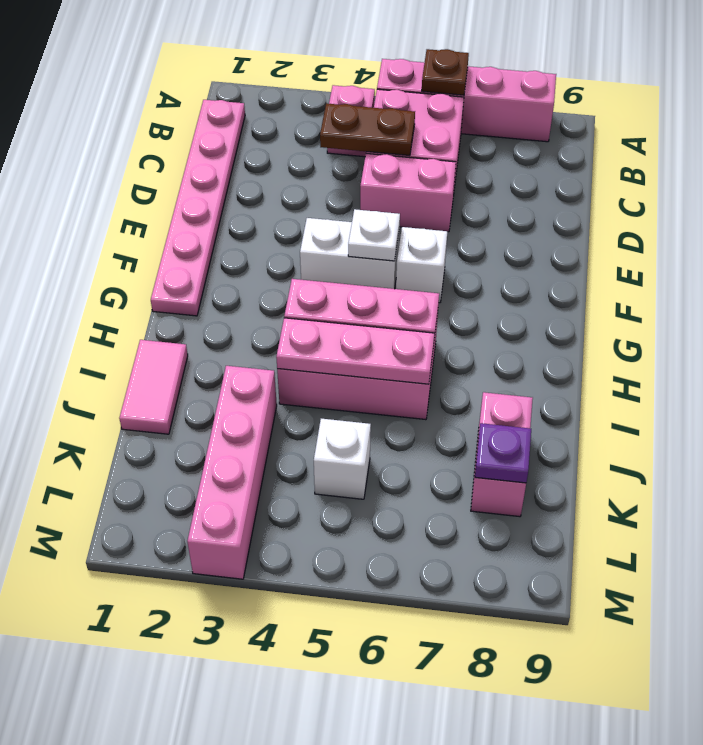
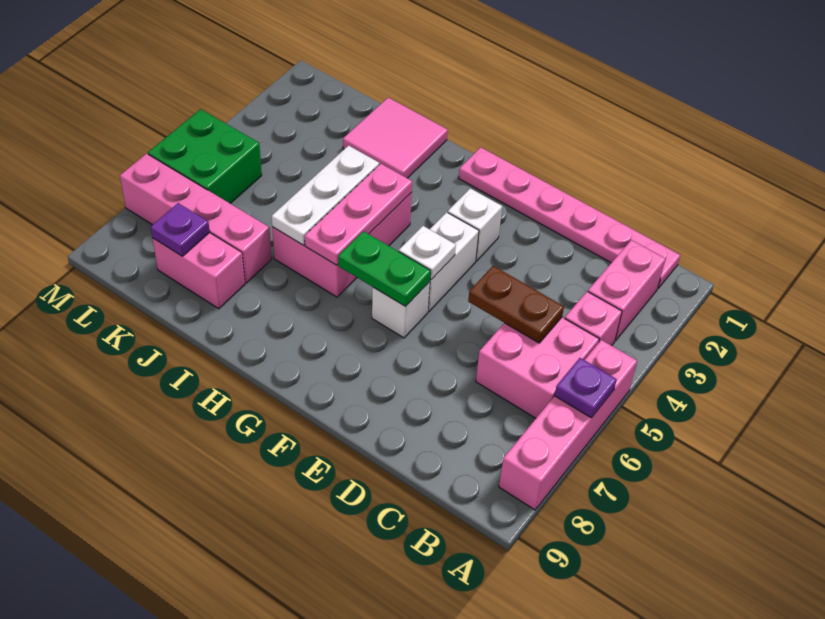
brown plate A6 level 2 -> purple plate A6 level 2
brown plate C4:C5 level 2 -> brown plate C5:D5 level 2
pink brick D5:D6 level 1 -> pink brick B2:B3 level 1
none -> green plate F6:G6 level 2
pink tile I1:J1 level 1 -> pink tile I1:J2 level 1
pink plate I4:I6 level 2 -> white plate I4:I6 level 2
pink brick J3:M3 level 1 -> pink brick J7:M7 level 1
white brick K5 level 1 -> white brick F3 level 1
none -> green brick L5:M6 level 1

